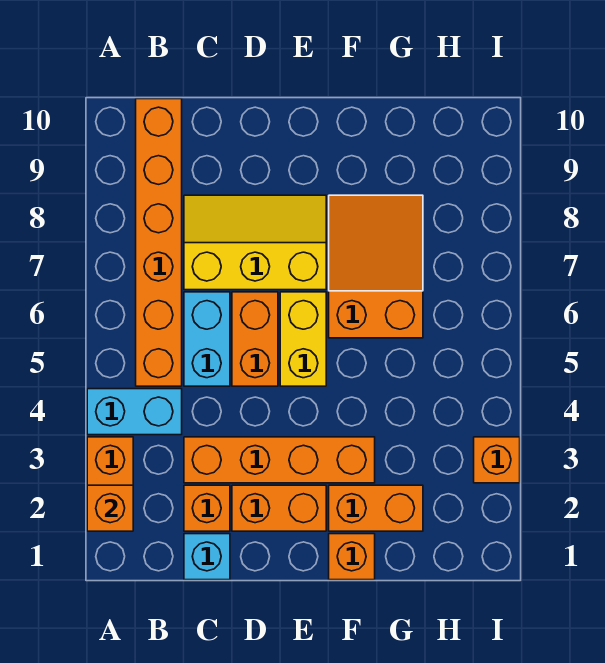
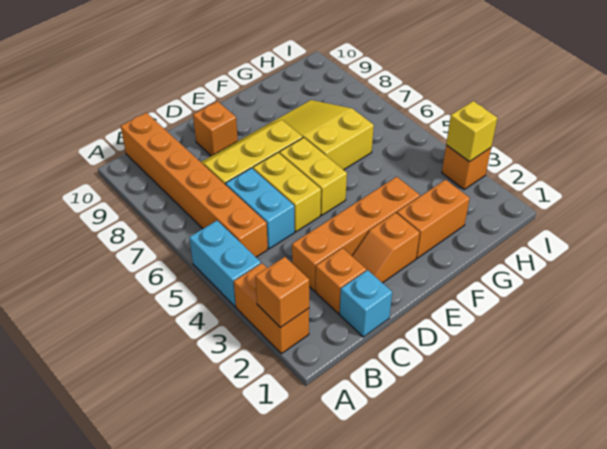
cyan brick A4:B4 level 1 -> cyan brick A4:A5 level 1
orange brick D2:E2 level 1 -> orange slope D2:E2 level 1 top E
orange brick D5:D6 level 1 -> yellow brick D5:D6 level 1
orange brick F1 level 1 -> orange brick D9 level 1
orange slope F6:G8 level 1 top 6 -> yellow slope F6:G8 level 1 top 6
none -> yellow brick I3 level 2

